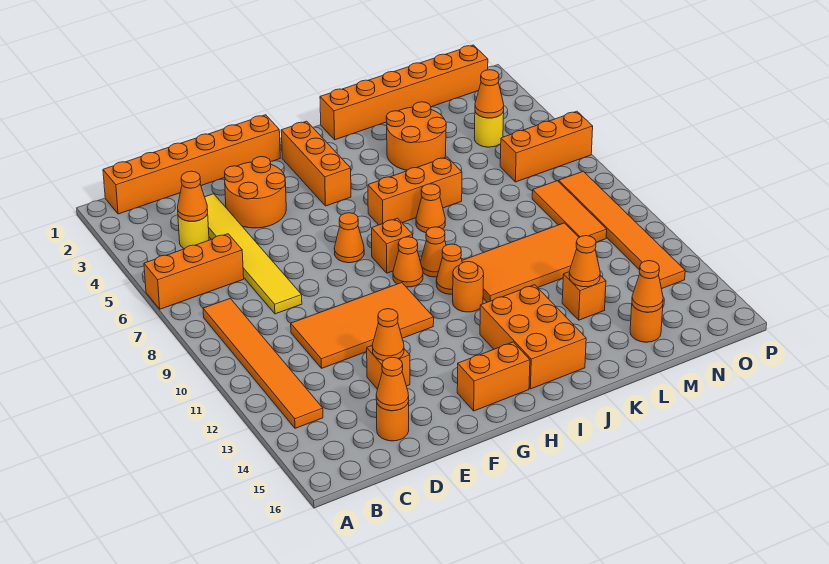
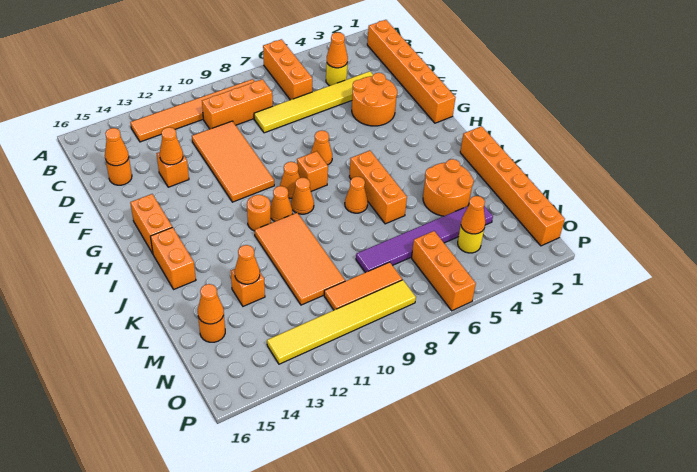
orange brick H2:H4 level 1 -> orange brick C8:C10 level 1
orange brick I13:J15 level 1 -> orange brick I15:J15 level 1
none -> purple tile M3:M8 level 1
orange tile O8:O13 level 1 -> yellow tile O8:O13 level 1

